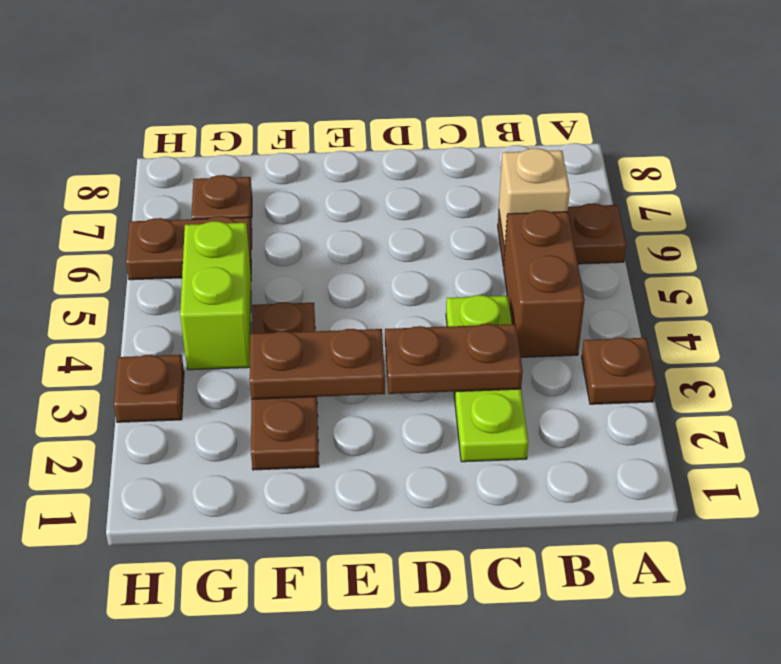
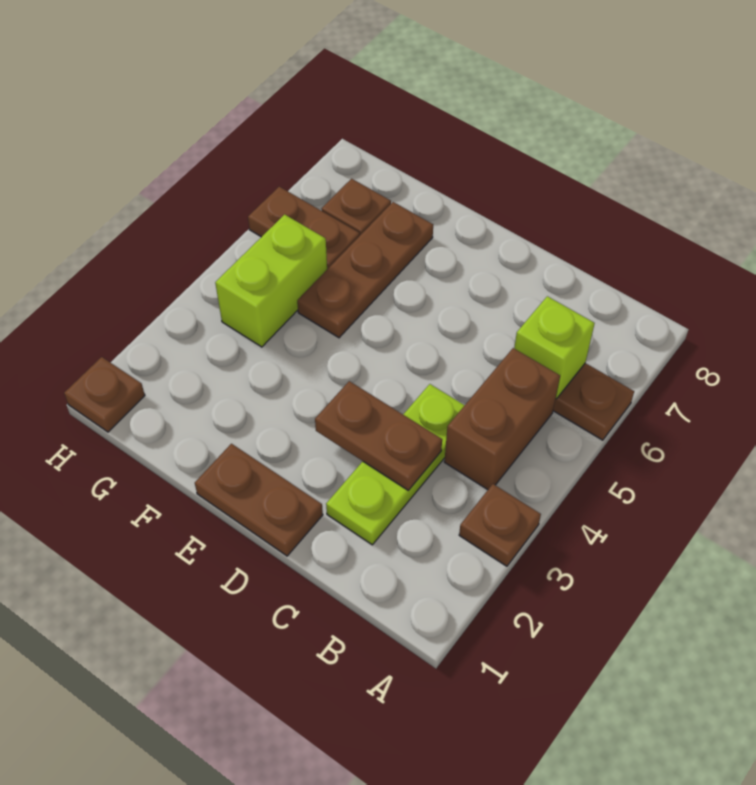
tan brick B6 level 2 -> lime brick B6 level 2
brown plate E3:F3 level 2 -> brown plate D1:E1 level 1
brown plate F2:F4 level 1 -> brown plate F5:F7 level 1
brown plate H3 level 1 -> brown plate H1 level 1

